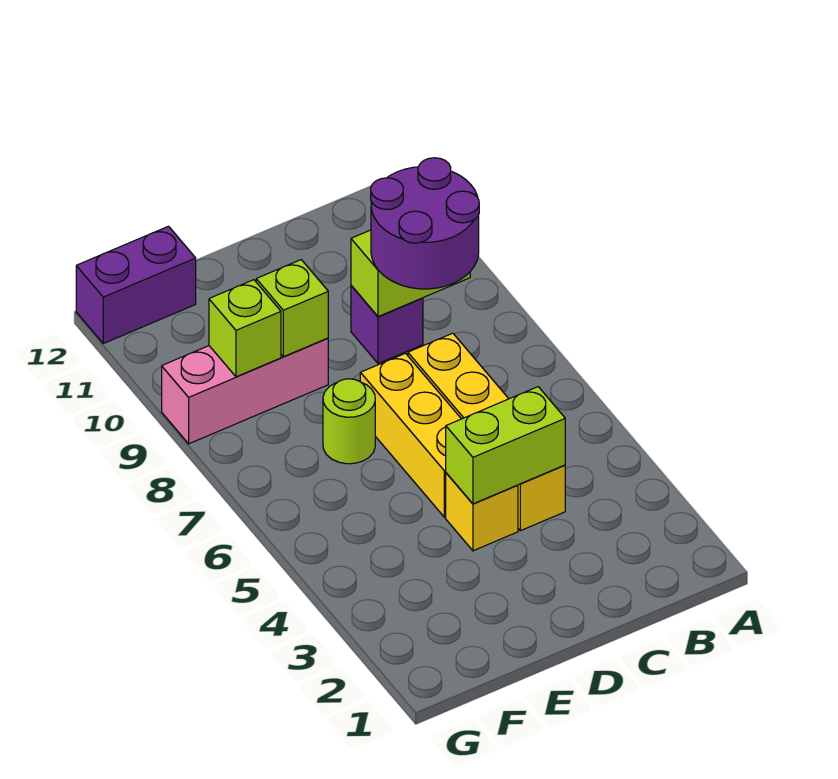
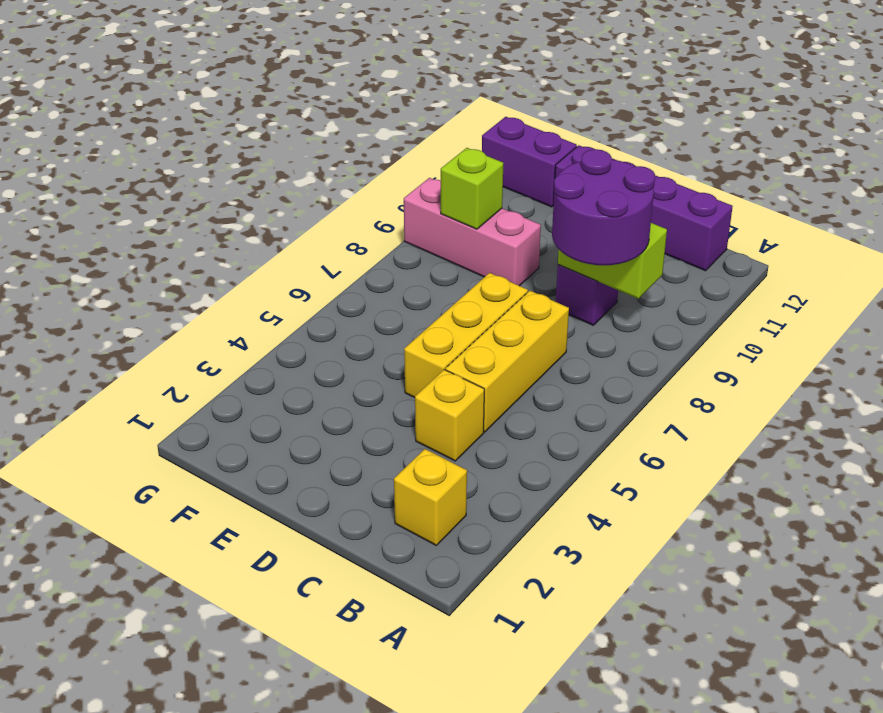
none -> purple brick B12:E12 level 1
lime brick C4:D4 level 2 -> none
yellow brick D4 level 1 -> yellow brick B2 level 1
lime round brick E7 level 1 -> none
lime brick E9 level 2 -> none

